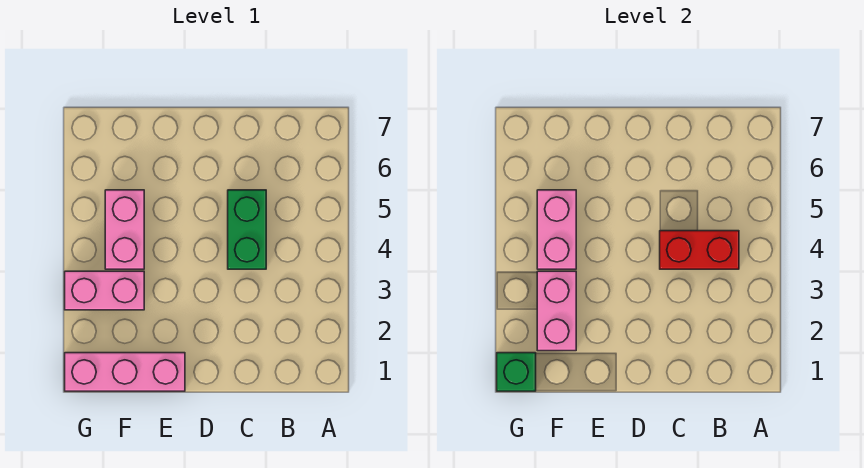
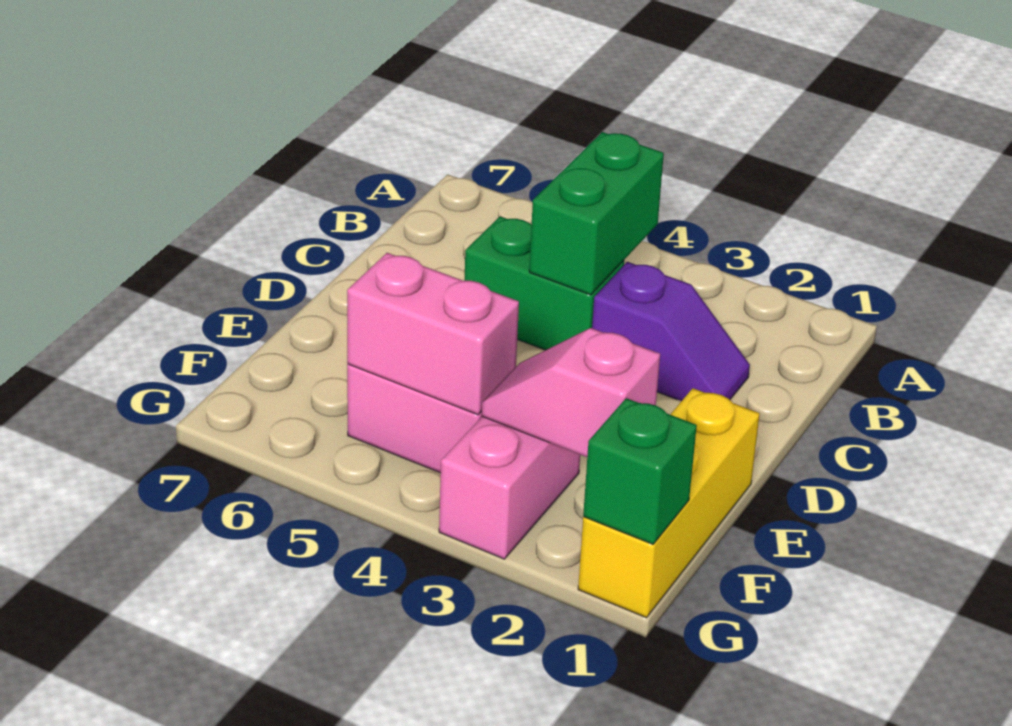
red brick B4:C4 level 2 -> green brick B4:C4 level 2
none -> purple slope C2:C3 level 1 top 3
pink brick E1:G1 level 1 -> yellow brick E1:G1 level 1
pink brick F2:F3 level 2 -> pink slope F2:F3 level 2 top 2

